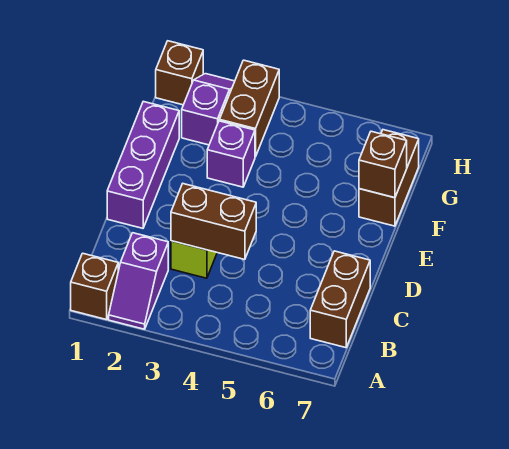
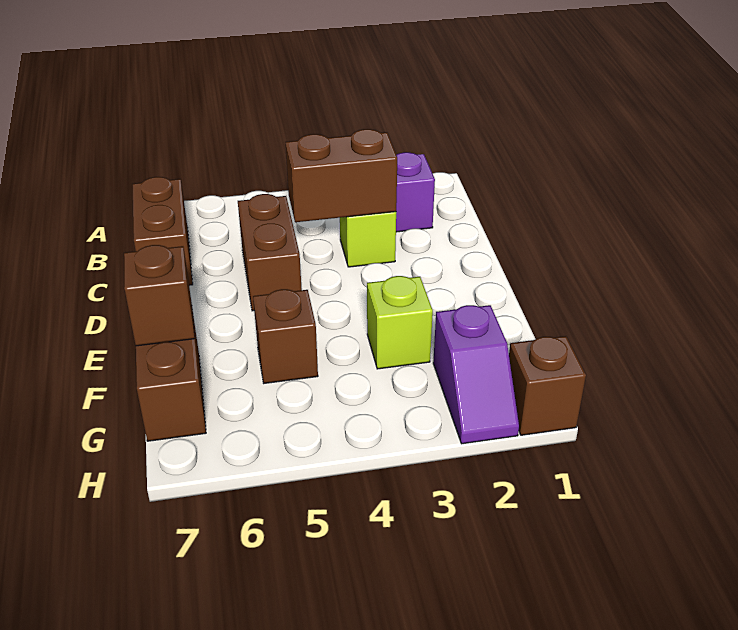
brown brick A1 level 1 -> brown brick F5 level 1
purple brick D1:F1 level 1 -> none
purple brick F3 level 1 -> lime brick F3 level 1
brown brick G3:H3 level 1 -> brown brick C5:D5 level 1

